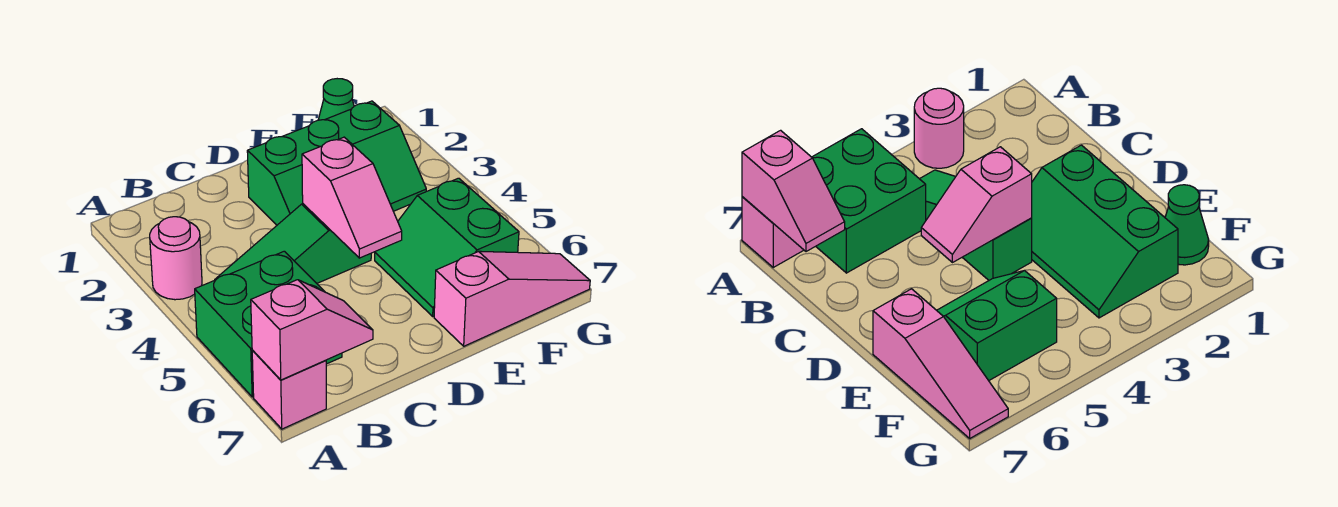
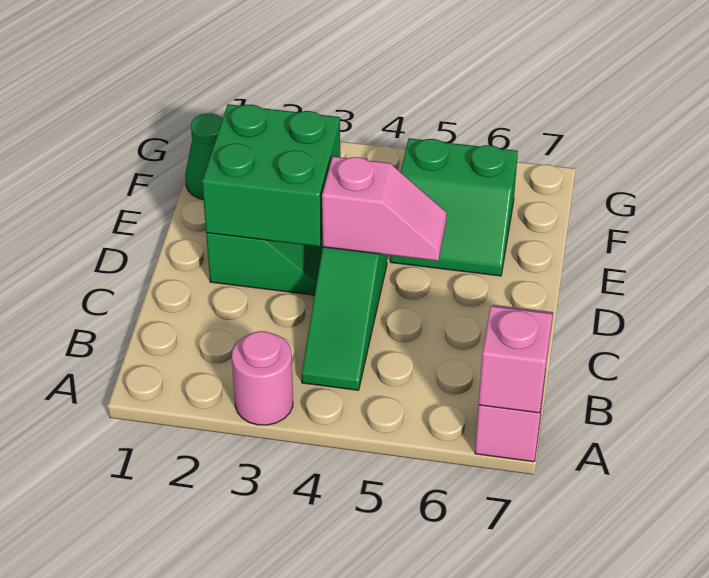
green brick A5:B6 level 1 -> green brick D2:E3 level 2
pink slope E7:G7 level 1 top E -> none

